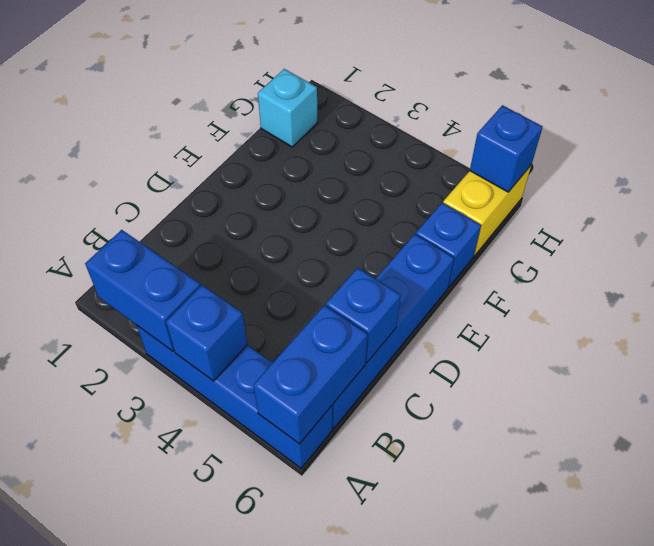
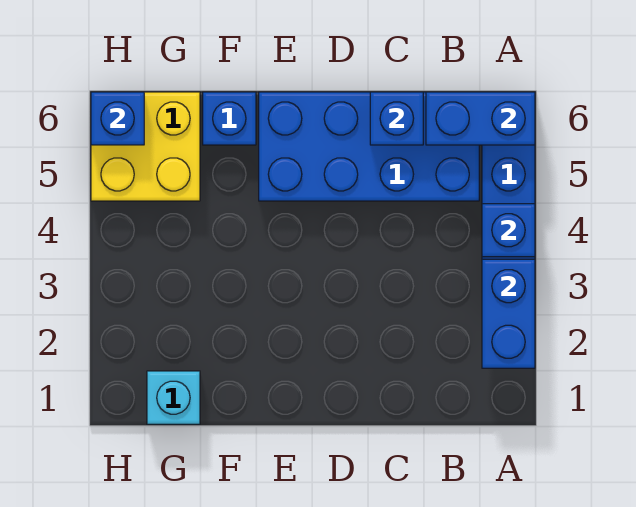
blue brick B6:E6 level 1 -> blue brick B5:E6 level 1
yellow brick G6:H6 level 1 -> yellow brick G5:H6 level 1

